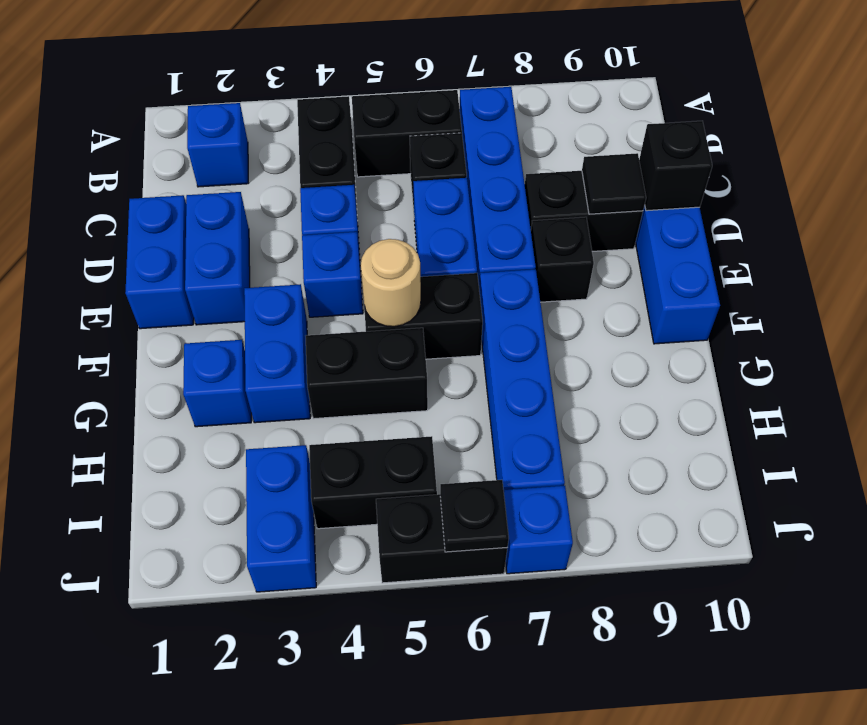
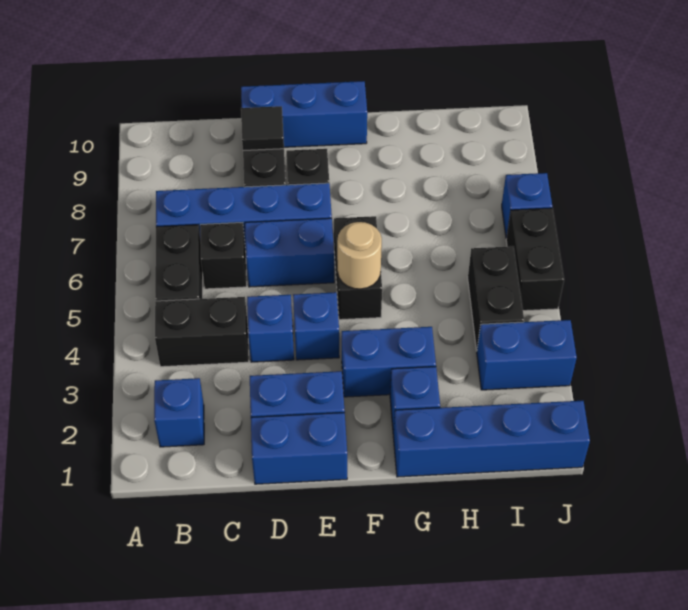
black brick D10 level 2 -> none
blue brick F7:I7 level 1 -> blue brick G1:J1 level 1
black brick G4:G5 level 1 -> none
black plate J6 level 2 -> none

